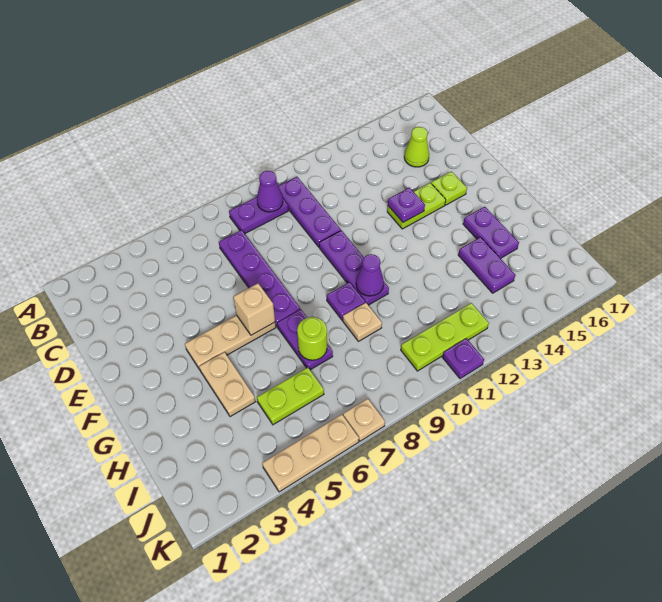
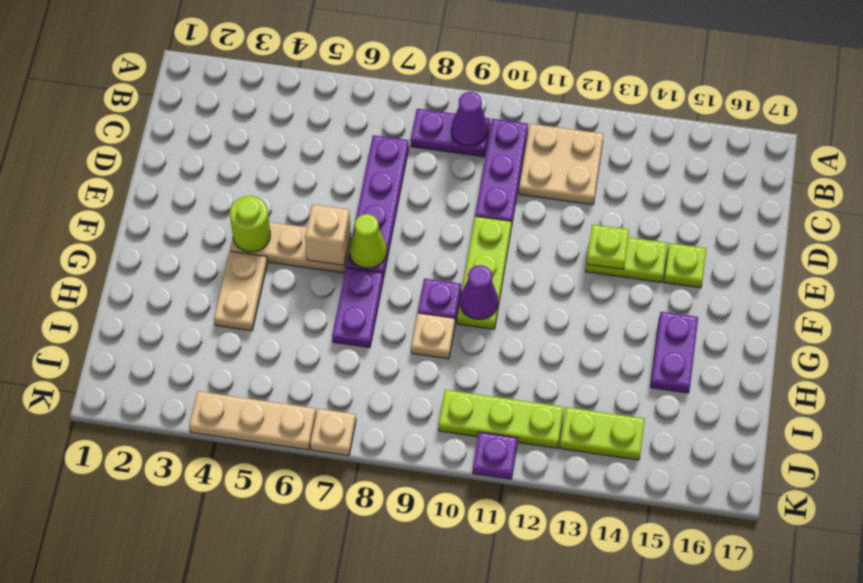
none -> tan plate B11:C12 level 1
lime cone C15 level 1 -> lime cone F7 level 2
purple plate E10:G10 level 1 -> lime plate E10:G10 level 1
purple plate E13 level 2 -> lime plate E13 level 2
lime round brick H7 level 2 -> lime round brick F4 level 2
purple plate H14:I14 level 1 -> none
lime plate I5:I6 level 1 -> lime plate J13:J14 level 1

